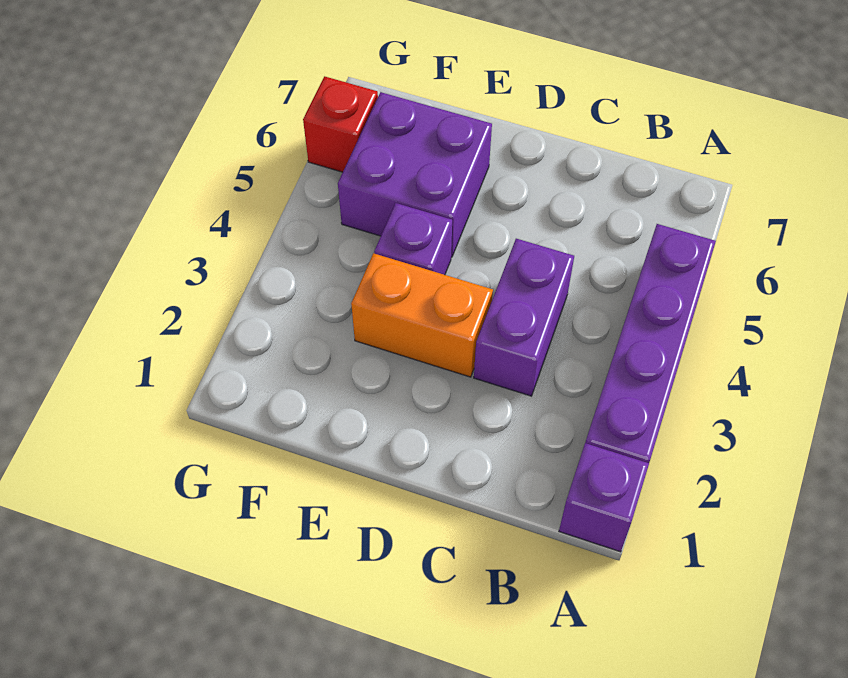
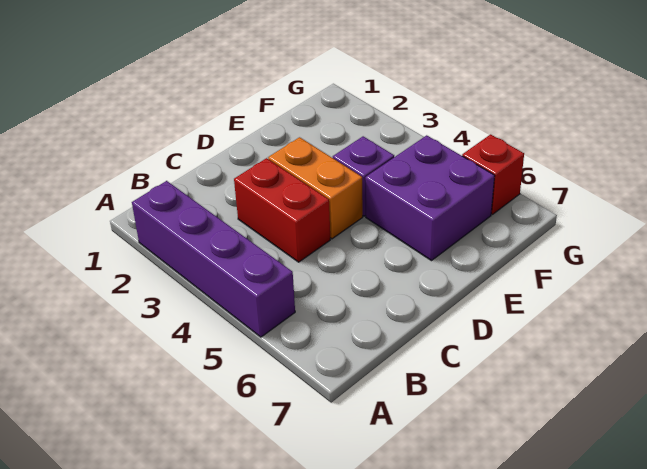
purple brick A1 level 1 -> none
purple brick C3:C4 level 1 -> red brick C3:C4 level 1
orange brick D3:E3 level 1 -> orange brick D3:D4 level 1

